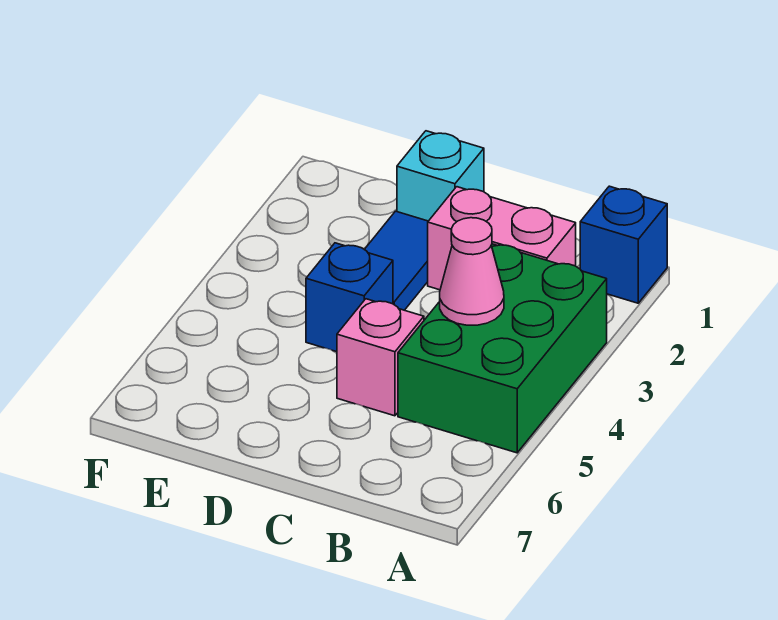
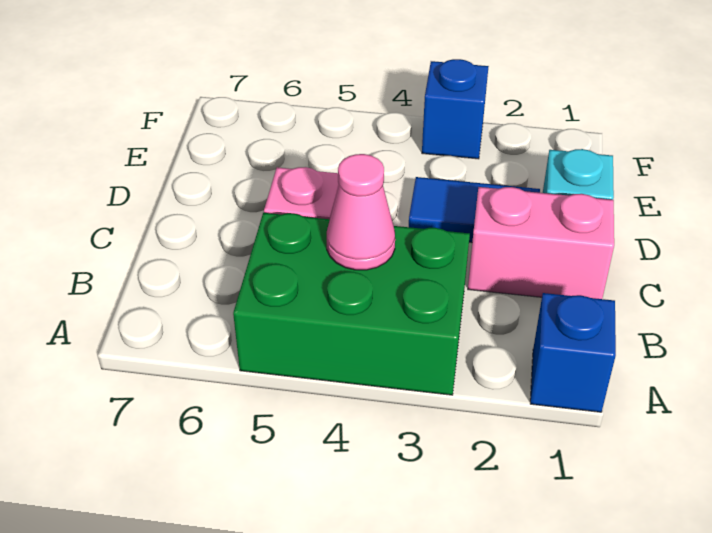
pink brick B2:C2 level 1 -> pink brick C1:C2 level 1
blue brick D4 level 1 -> blue brick F3 level 1

